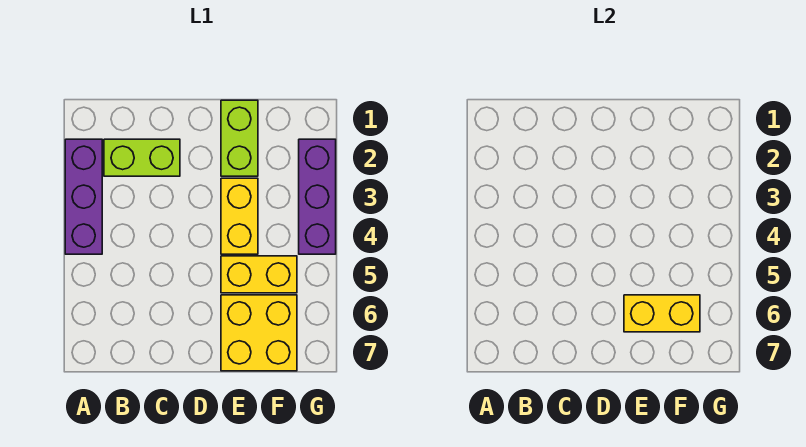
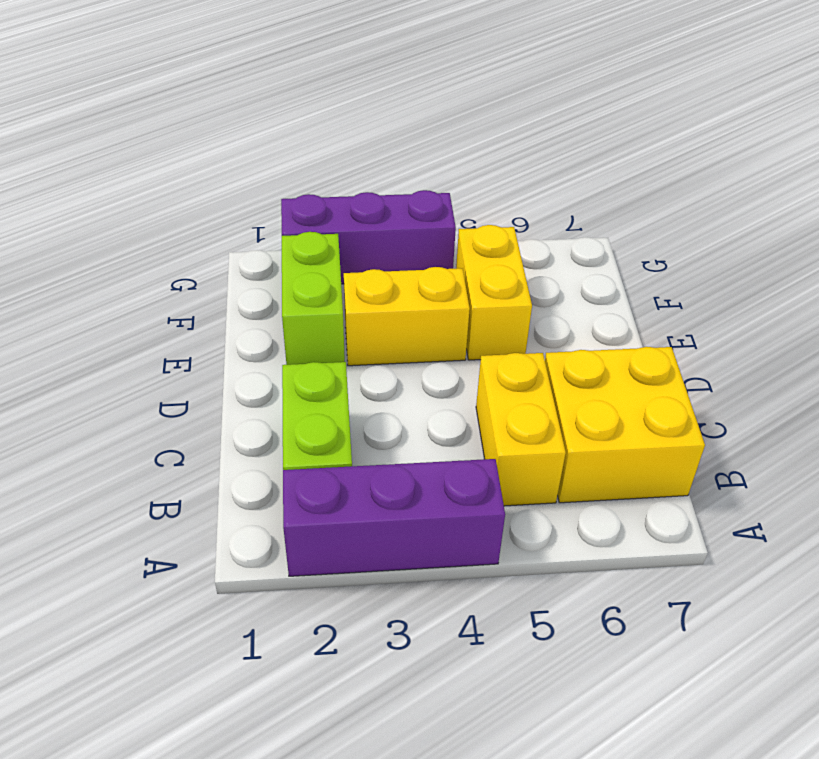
lime brick E1:E2 level 1 -> lime brick E2:F2 level 1
yellow brick E6:F7 level 1 -> yellow brick B6:C7 level 1
yellow brick E6:F6 level 2 -> yellow brick B5:C5 level 1

